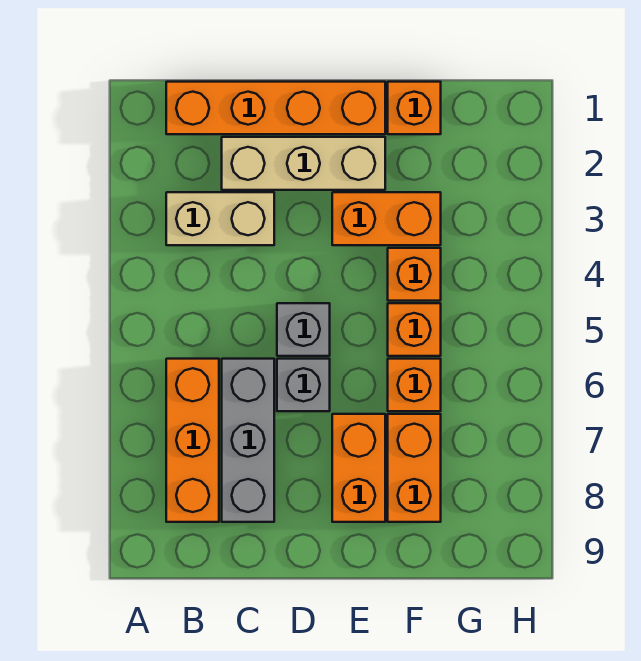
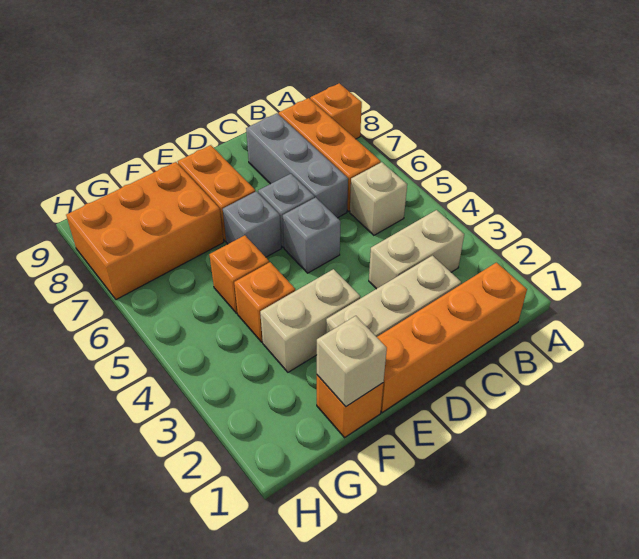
none -> tan brick B5 level 1
orange brick E3:F3 level 1 -> tan brick E3:F3 level 1
none -> grey brick E6 level 1
none -> tan brick F1 level 2
orange brick F6 level 1 -> orange brick A8 level 1
orange brick F7:F8 level 1 -> orange brick F7:H8 level 1

